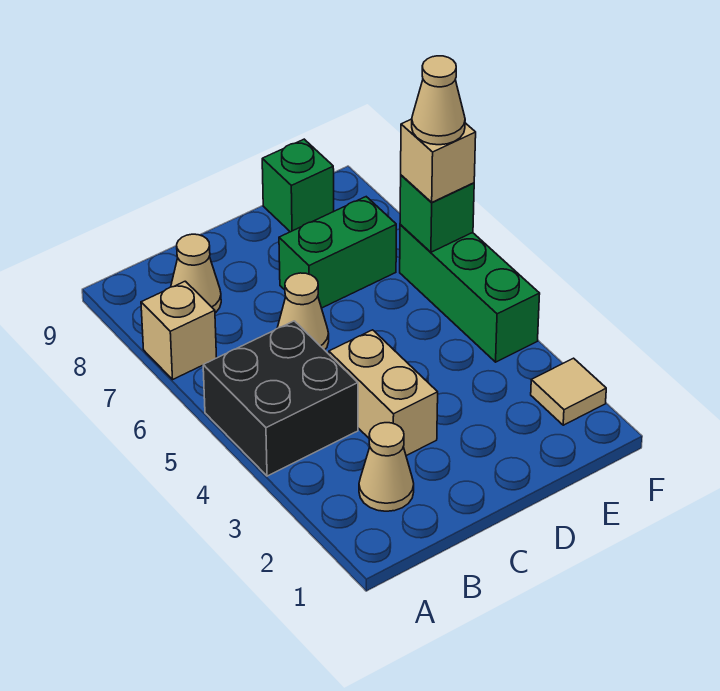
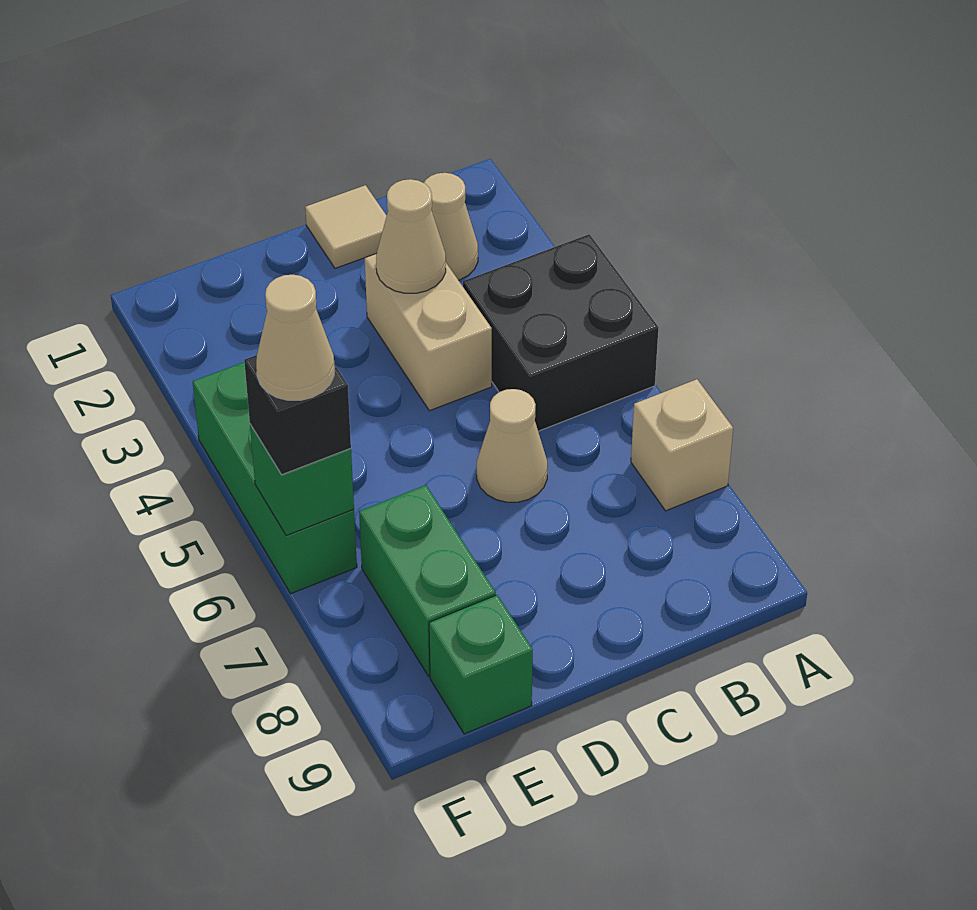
tan cone B8 level 1 -> tan cone C3 level 2
green brick D7:E7 level 1 -> green brick E7:E8 level 1
tan tile F2 level 1 -> tan tile C1 level 1
tan brick F6 level 3 -> black brick F6 level 3

